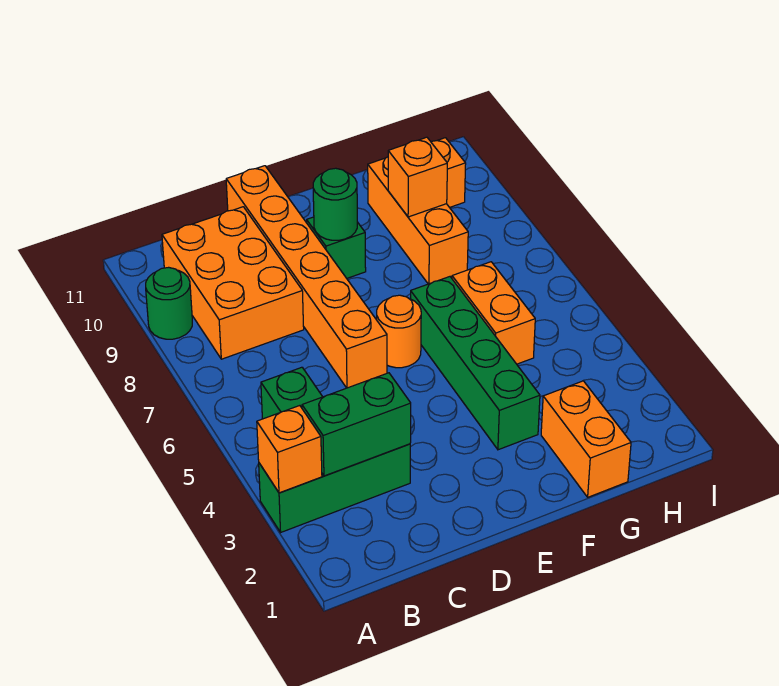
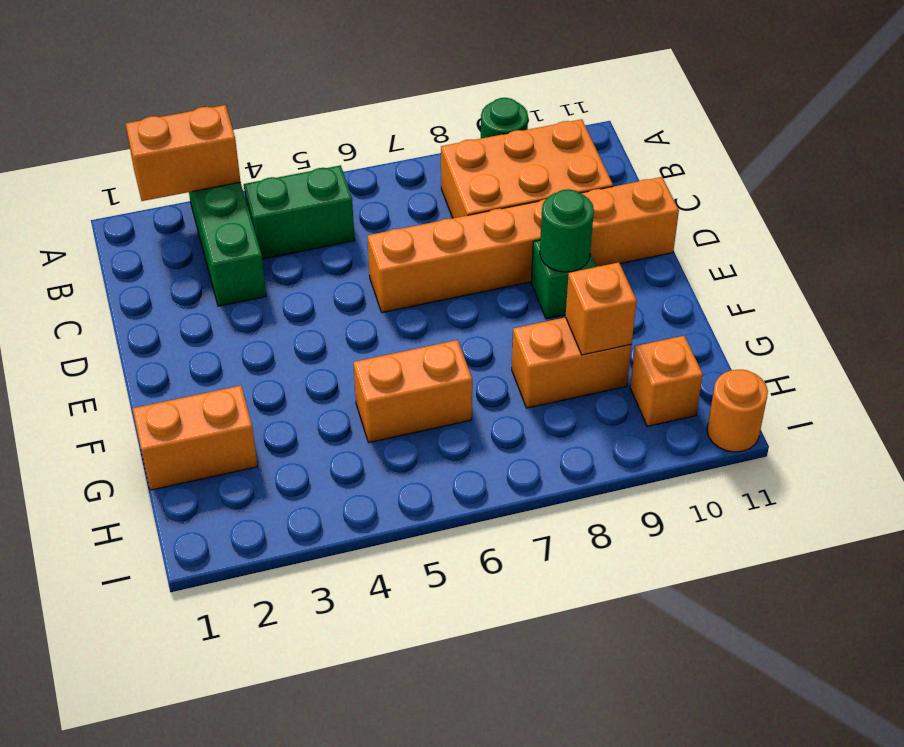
orange brick A3 level 2 -> orange brick A2:A3 level 2
green brick B3:C3 level 2 -> none
orange round brick E6 level 1 -> orange round brick I11 level 1
green brick F3:F6 level 1 -> none
orange brick G8:G10 level 1 -> orange brick G8:G9 level 1

